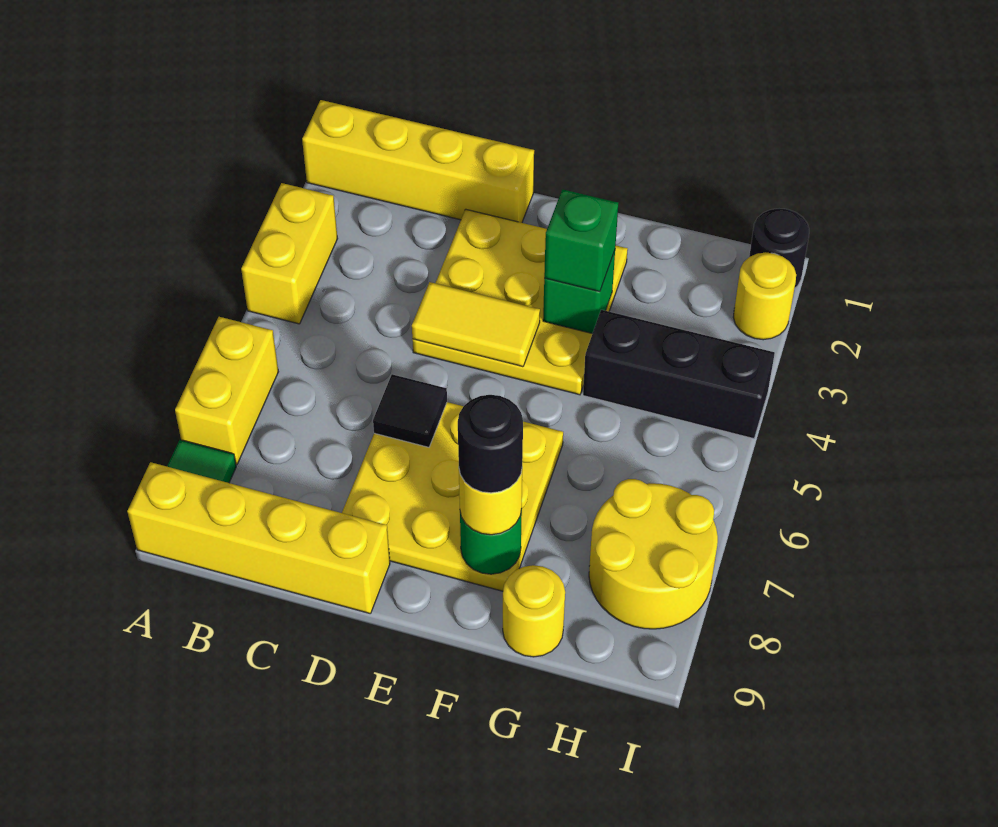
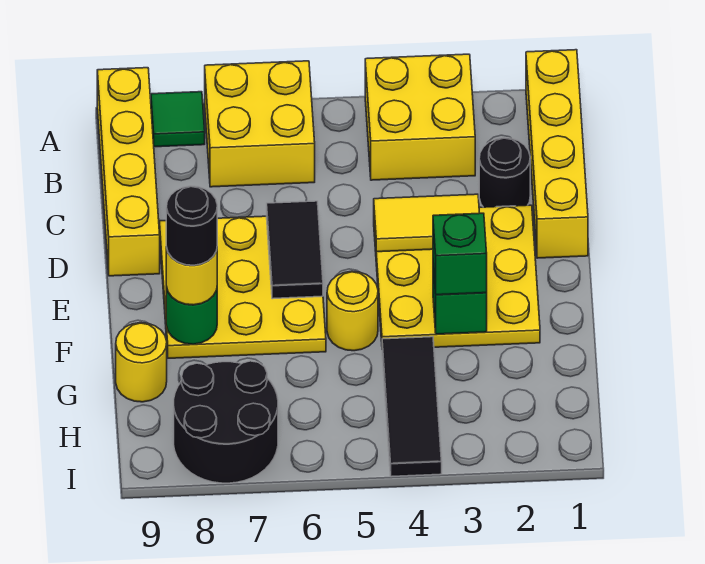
yellow brick A3:A4 level 1 -> yellow brick A3:B4 level 1
yellow brick A6:A7 level 1 -> yellow brick A6:B7 level 1
yellow tile D4:E4 level 2 -> yellow tile D3:D4 level 2
black tile D6 level 2 -> black tile D6:E6 level 2
black brick G4:I4 level 1 -> black tile G4:I4 level 1
yellow round brick H7:I8 level 1 -> black round brick H7:I8 level 1
black round brick I1 level 1 -> black round brick C2 level 1
yellow round brick I2 level 1 -> yellow round brick F5 level 1

